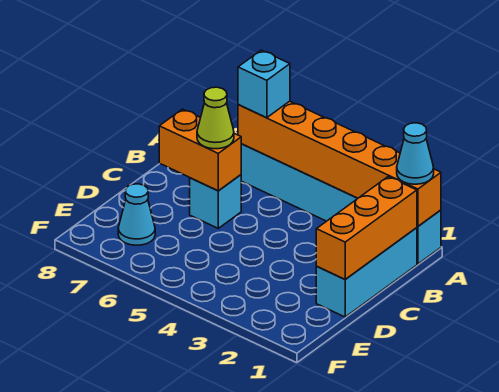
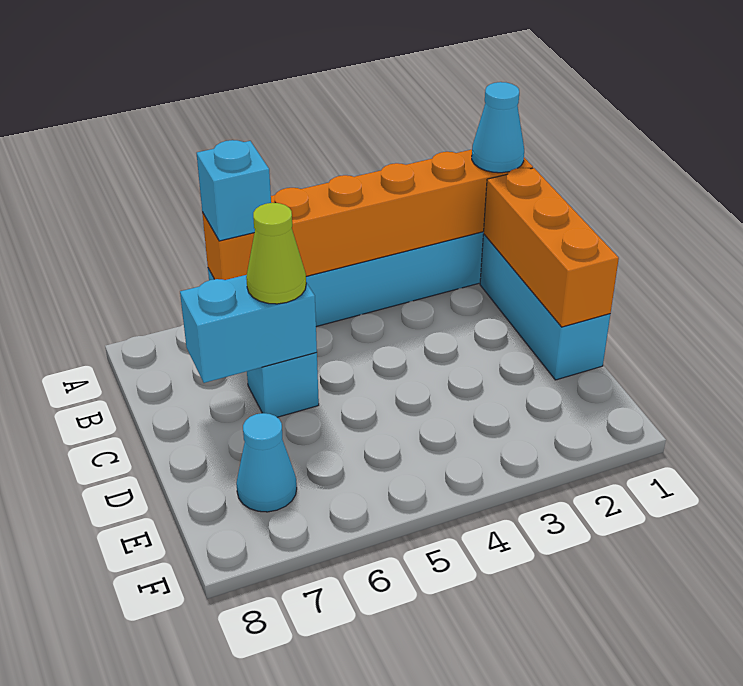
orange brick C6:C7 level 2 -> cyan brick C6:C7 level 2

